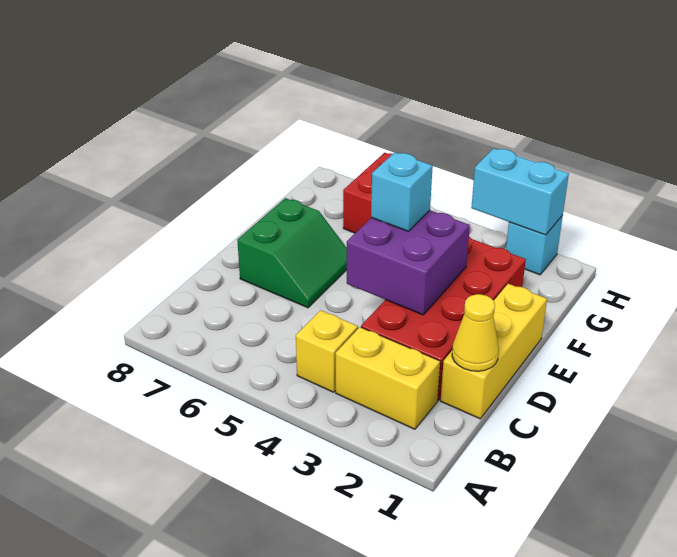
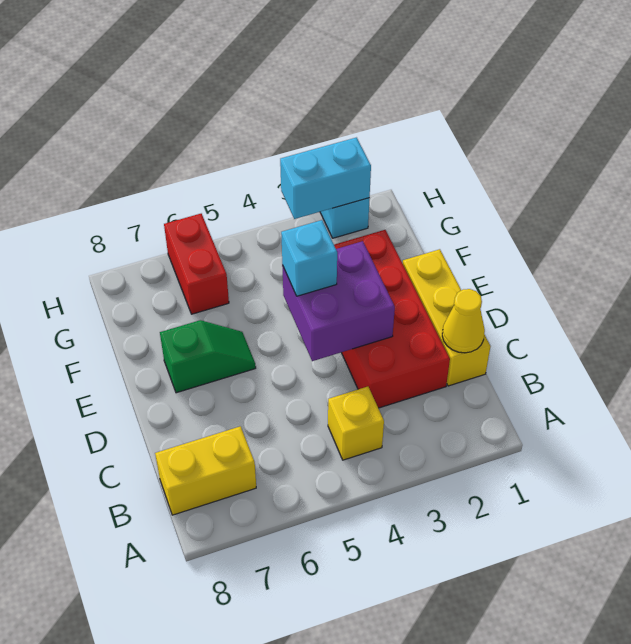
yellow brick B2:B3 level 1 -> yellow brick B7:B8 level 1
green slope D6:E7 level 1 top 7 -> green slope E6:E7 level 1 top 7

